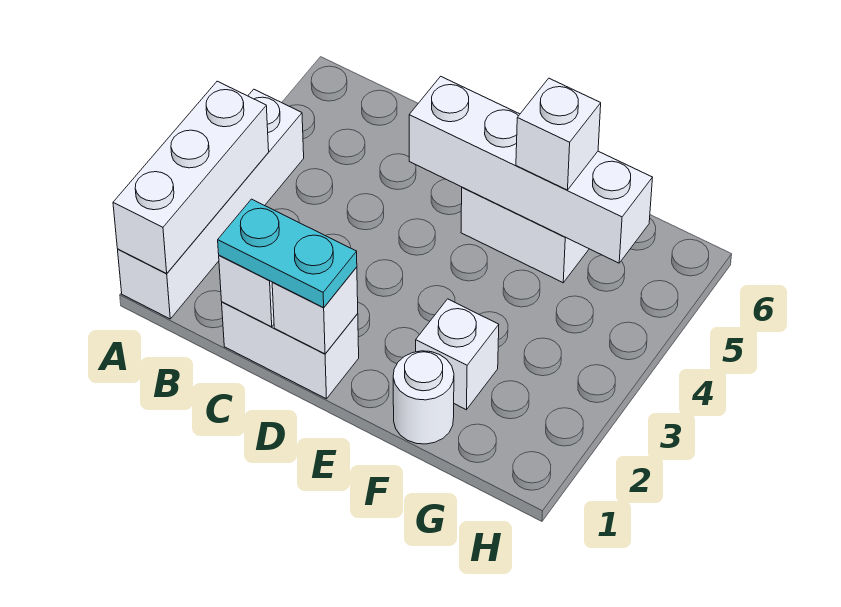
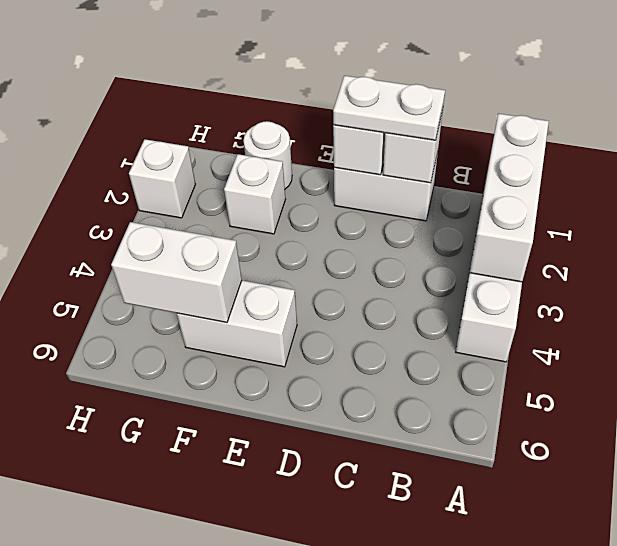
cyan plate C1:D1 level 3 -> white plate C1:D1 level 3
white brick D5:G5 level 2 -> white brick F5:G5 level 2
white brick F5 level 3 -> white brick H2 level 1

